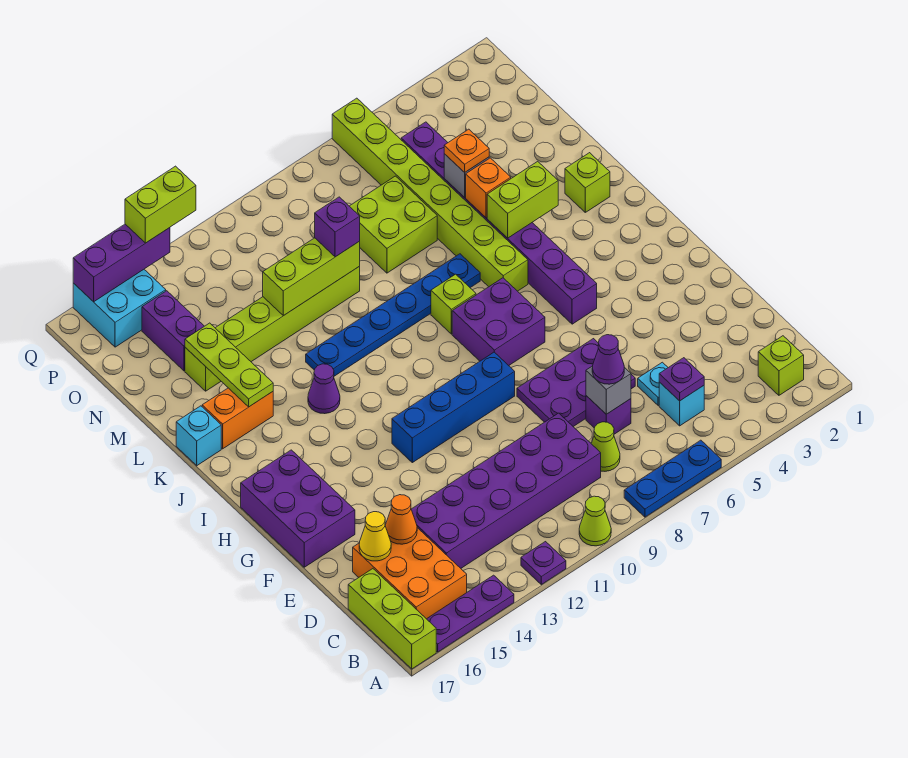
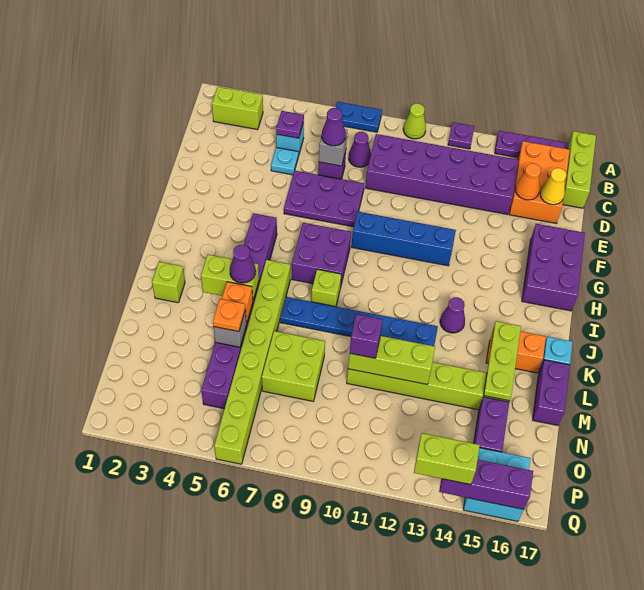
blue plate A6:A8 level 1 -> blue plate A7:A8 level 1
lime brick B2 level 1 -> lime brick B2:B3 level 1
lime cone C8 level 1 -> purple cone C8 level 1
none -> purple cone K5 level 3
none -> purple brick L17:M17 level 1

